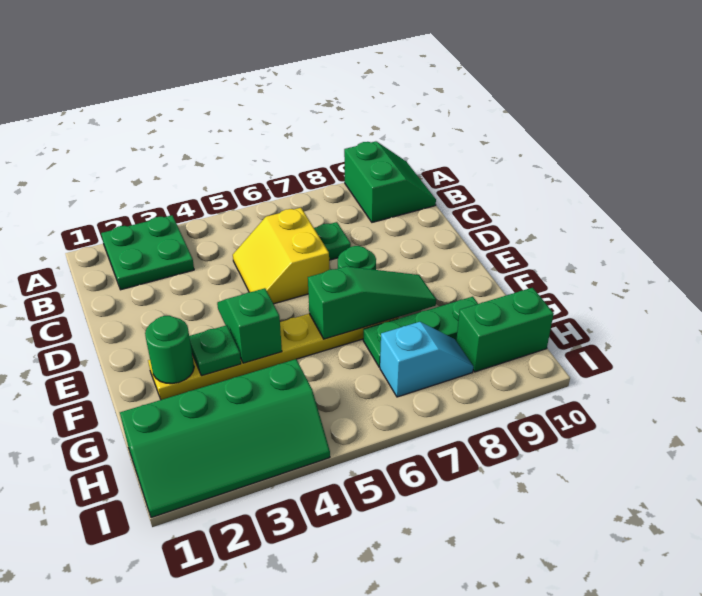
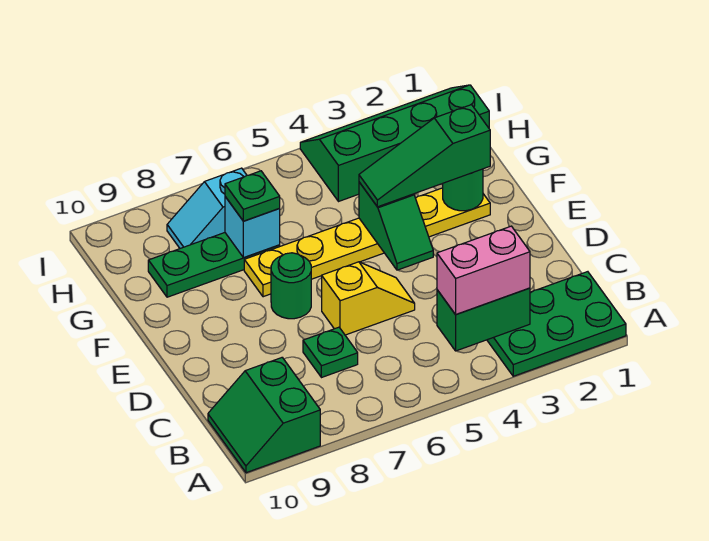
green plate A2:B3 level 1 -> green plate A1:B3 level 1
none -> pink brick B3:B4 level 3
yellow slope C5:D6 level 1 top 6 -> yellow slope D5:D6 level 1 top 6
green plate F3 level 2 -> green plate G7 level 3
green slope F6:F8 level 2 top 6 -> green slope F2:F4 level 3 top 2
none -> cyan brick G7 level 2
green brick H9:H10 level 1 -> green brick B3:B4 level 2

